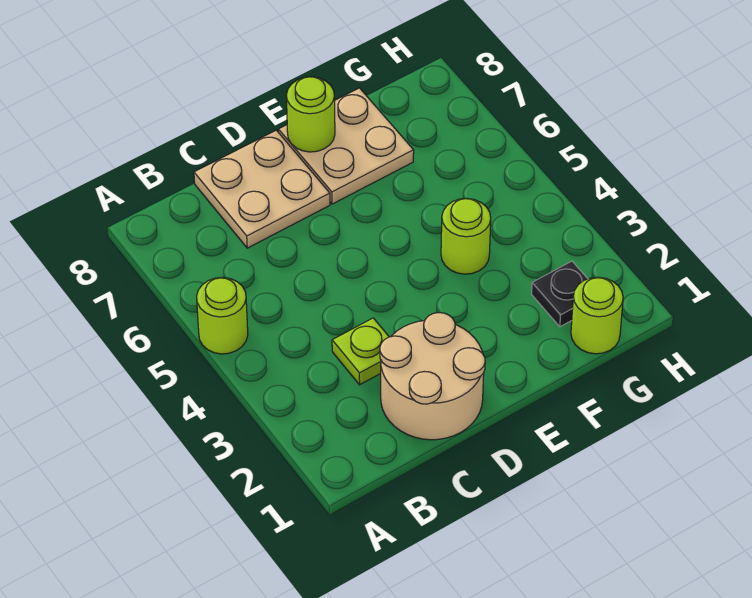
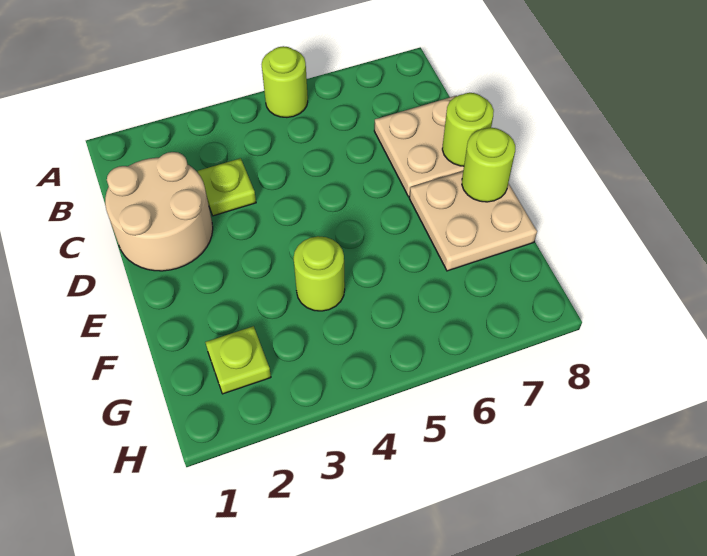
lime round brick G1 level 1 -> lime round brick D8 level 2
black plate G2 level 1 -> lime plate G2 level 1

